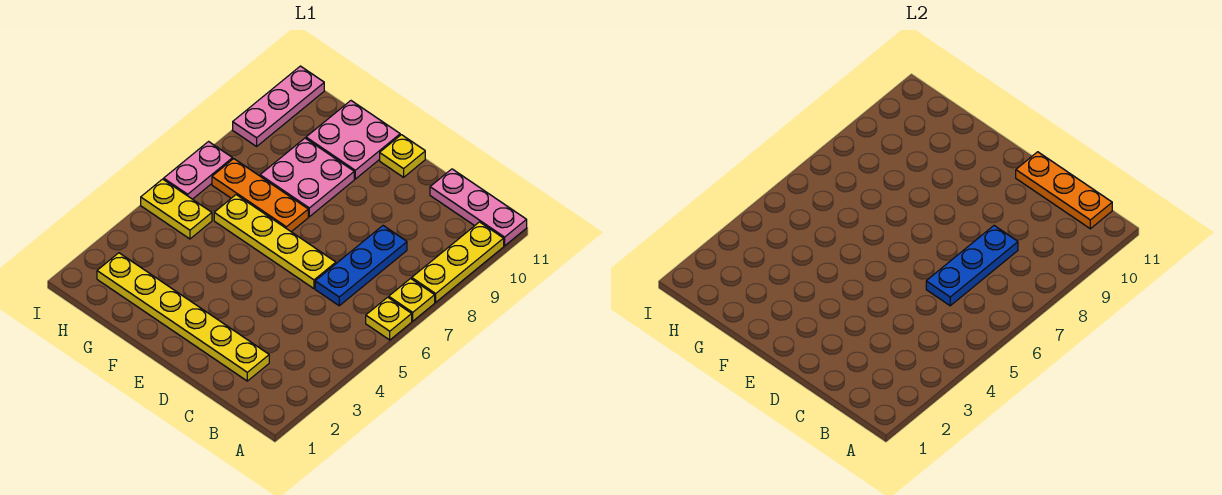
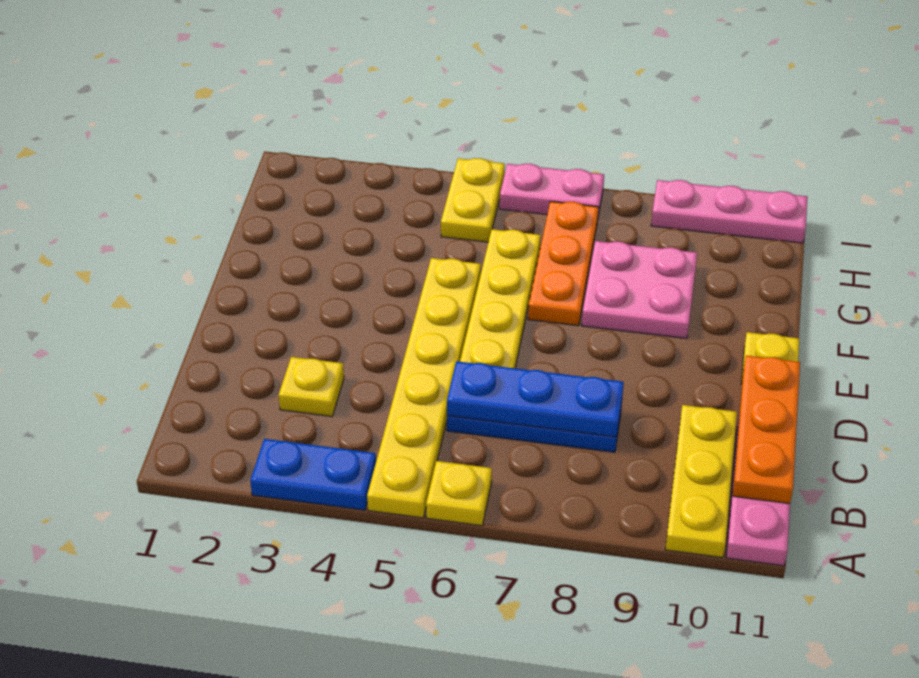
none -> blue plate A3:A4 level 1
yellow plate A7 level 1 -> yellow plate C3 level 1
yellow plate A8:A10 level 1 -> yellow plate A10:C10 level 1
yellow plate C2:H2 level 1 -> yellow plate A5:F5 level 1
pink plate F10:G11 level 1 -> none

